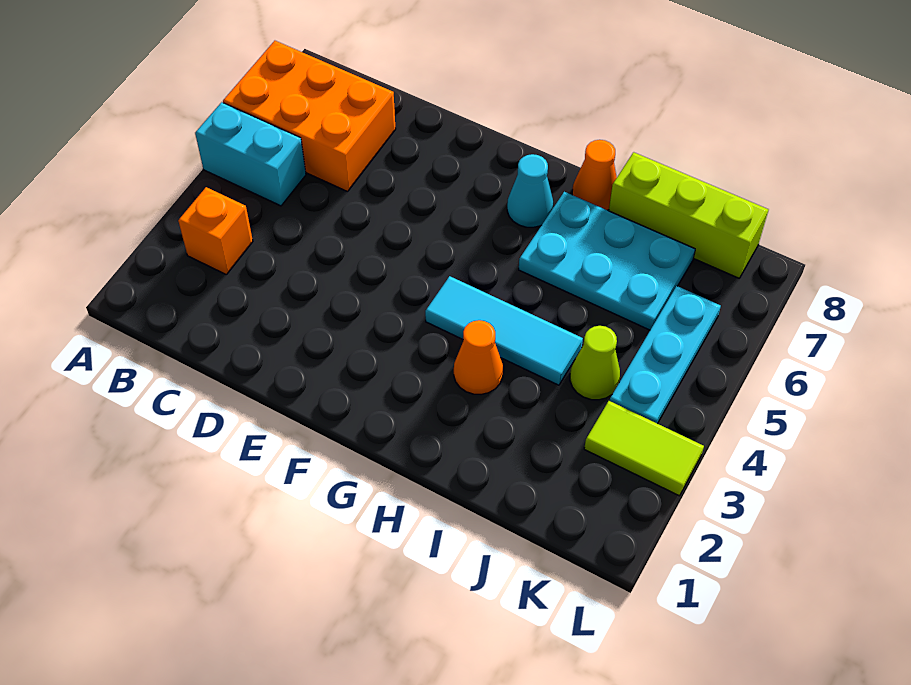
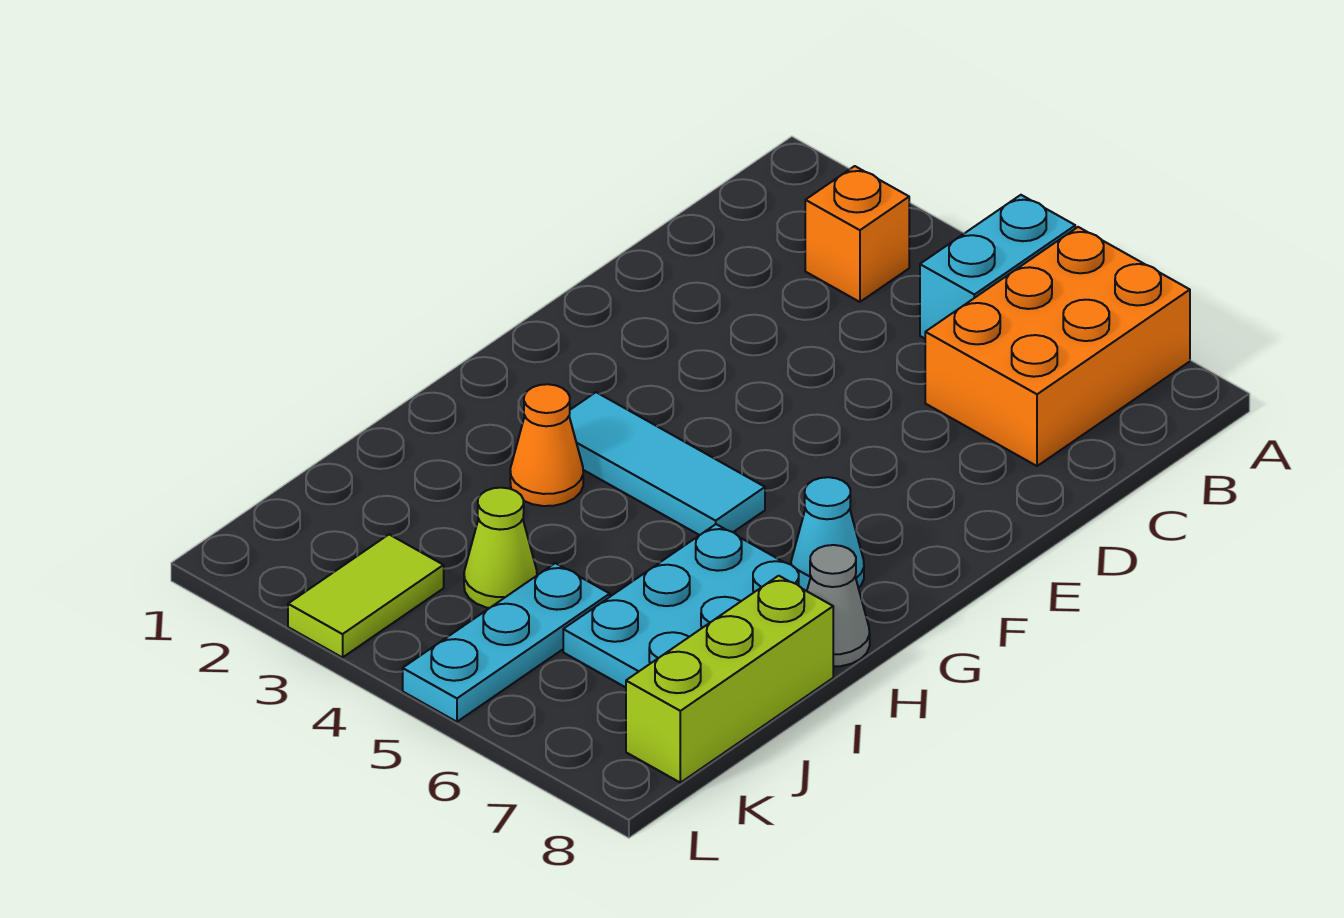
cyan tile G4:I4 level 1 -> cyan tile G3:G5 level 1
orange cone H8 level 1 -> grey cone H8 level 1
cyan plate K4:K6 level 1 -> cyan plate J5:L5 level 1

